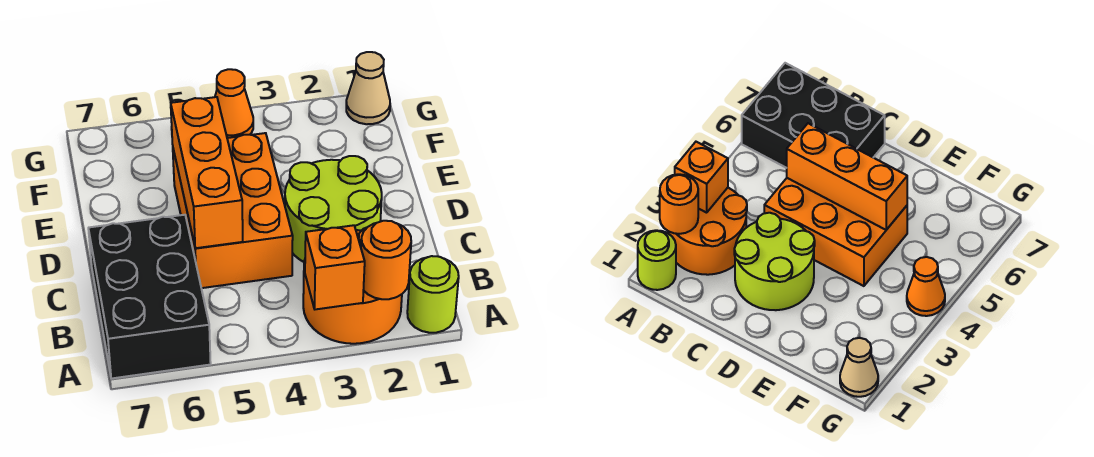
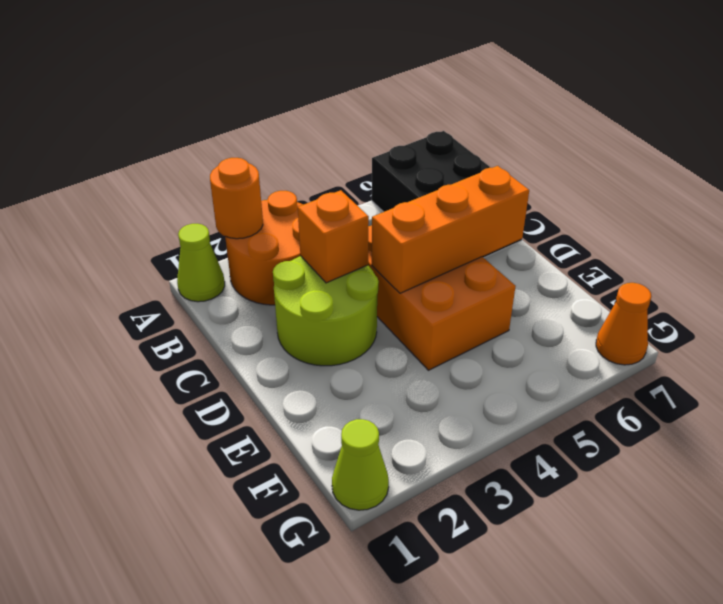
lime round brick A1 level 1 -> lime cone A1 level 1
orange brick A3 level 2 -> orange brick C3 level 2
orange brick C5:E5 level 2 -> orange brick D4:D6 level 2
tan cone G1 level 1 -> lime cone G1 level 1
orange cone G4 level 1 -> orange cone G7 level 1

